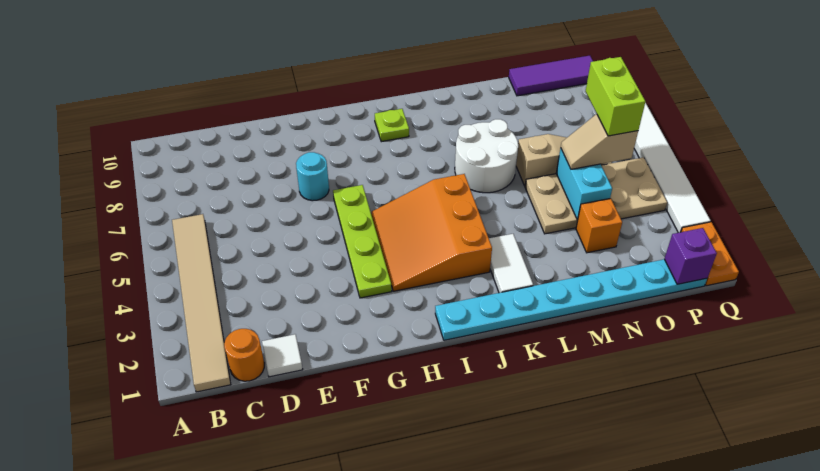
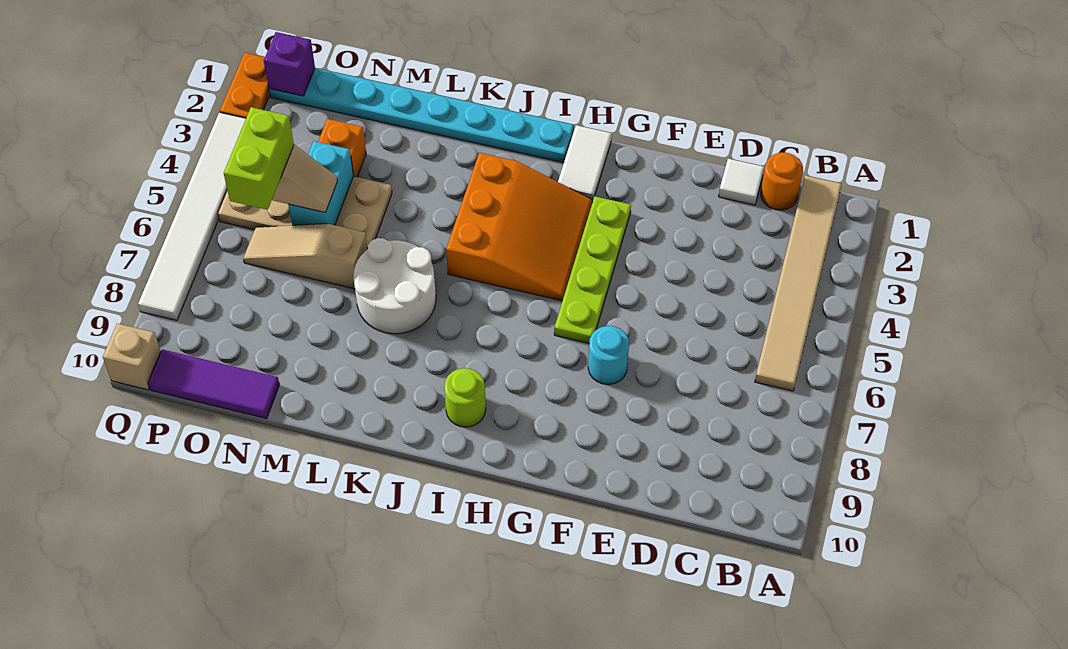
lime plate I9 level 1 -> lime round brick I9 level 1
white tile K2:K3 level 1 -> white tile H1:H2 level 1
none -> tan brick Q10 level 1

